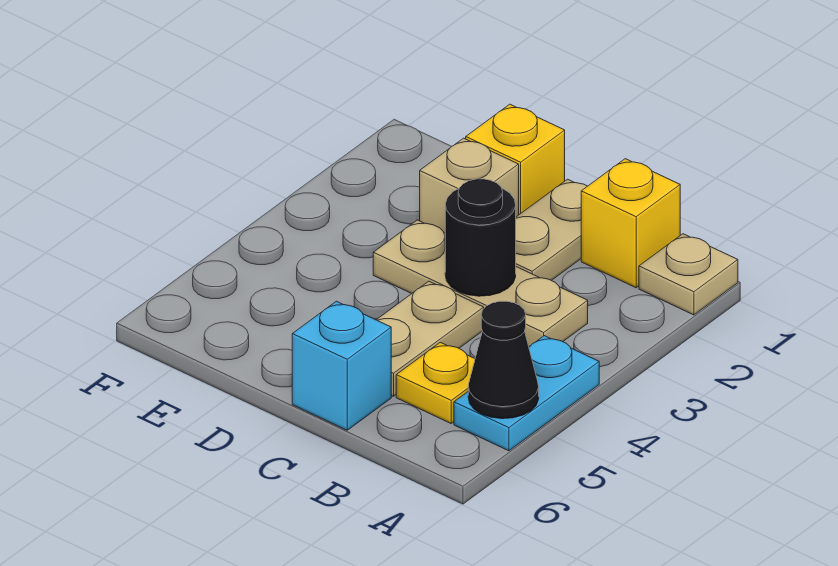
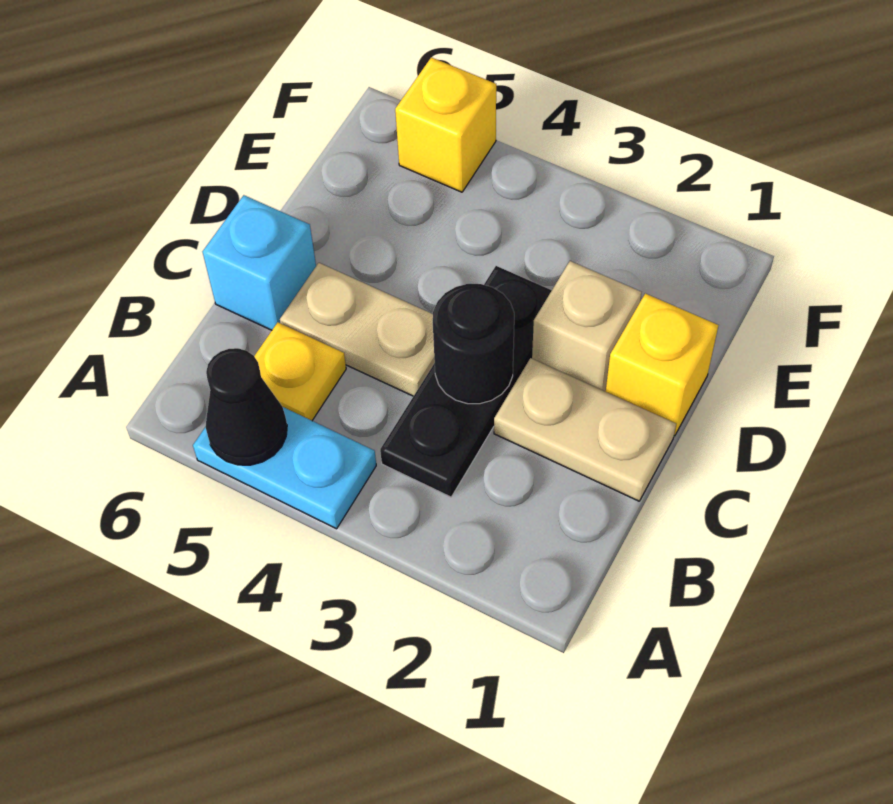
tan plate A1 level 1 -> none
yellow brick B1 level 1 -> yellow brick F5 level 1
tan plate B3:D3 level 1 -> black plate B3:D3 level 1

